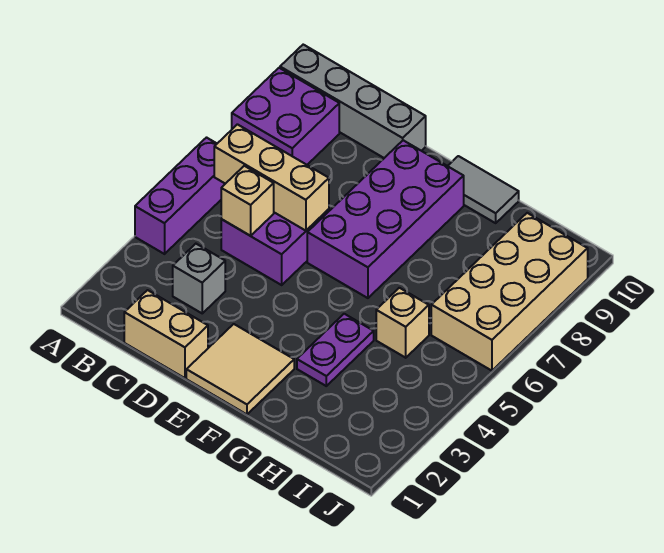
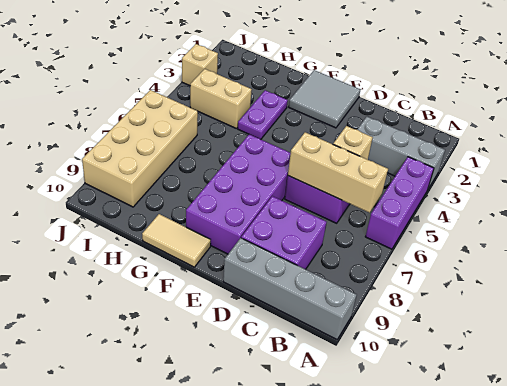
purple brick A8:B9 level 1 -> purple brick C8:D9 level 1
tan brick C1:D1 level 1 -> tan brick H4:I4 level 1
grey brick C3 level 1 -> grey brick A3:C3 level 1
tan tile E1:F2 level 1 -> grey tile E1:F2 level 1
grey tile F10:G10 level 1 -> tan tile F10:G10 level 1
tan brick H5 level 1 -> tan brick J3 level 1

